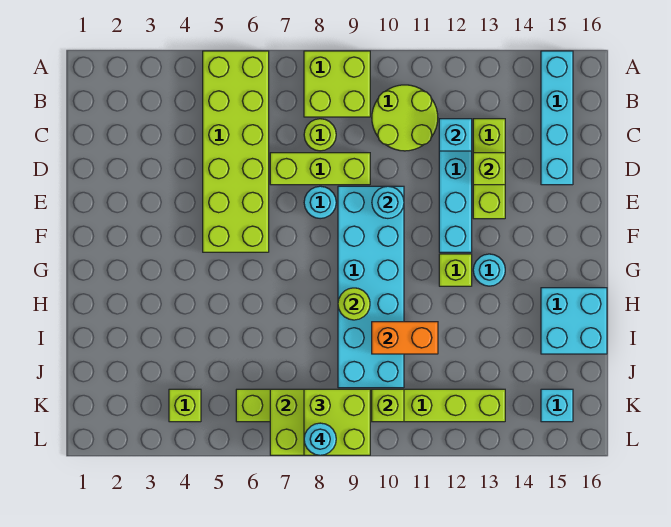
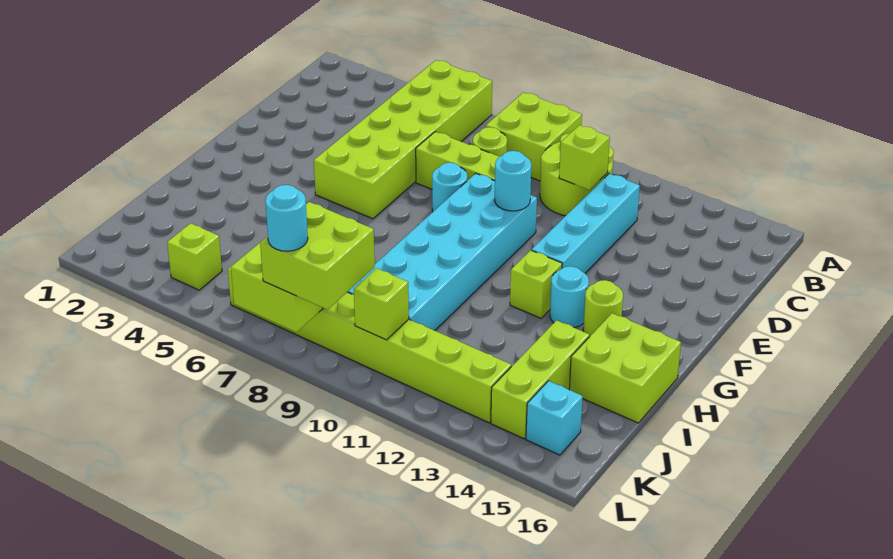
cyan brick A15:D15 level 1 -> none
cyan brick C12 level 2 -> none
lime brick C13:E13 level 1 -> lime brick I14:K14 level 1
lime brick D13 level 2 -> lime brick C11 level 2
lime round brick H9 level 2 -> lime round brick G14 level 1
cyan brick H15:I16 level 1 -> lime brick H15:I16 level 1
orange brick I10:I11 level 2 -> none

